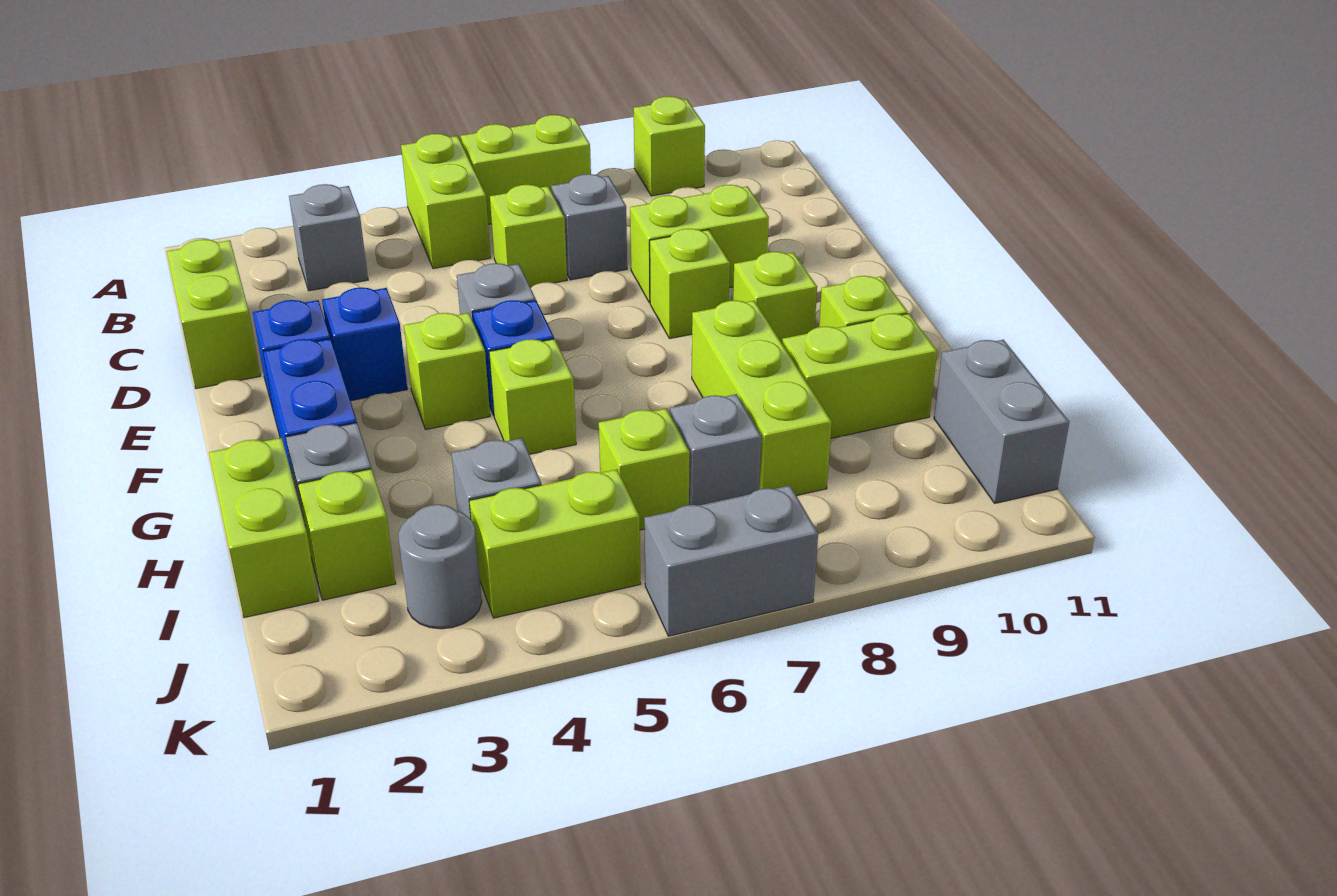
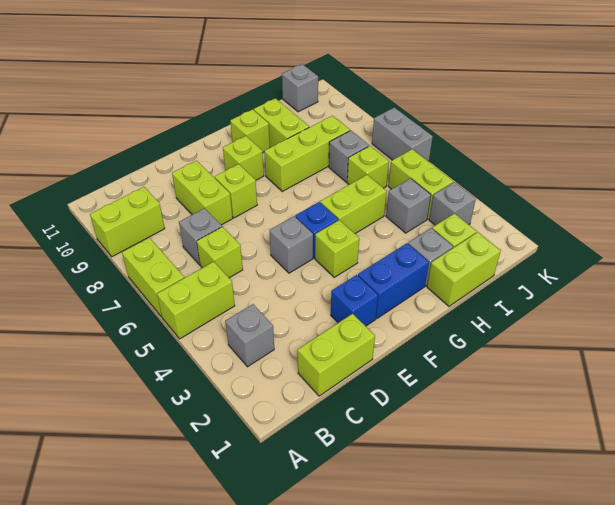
lime brick A9 level 1 -> lime brick A9:B9 level 1
blue brick E3 level 1 -> none
lime brick G5 level 1 -> lime brick G5:H5 level 1
grey brick I11:J11 level 1 -> grey brick J11 level 1
grey round brick J3 level 1 -> grey brick J3 level 1

